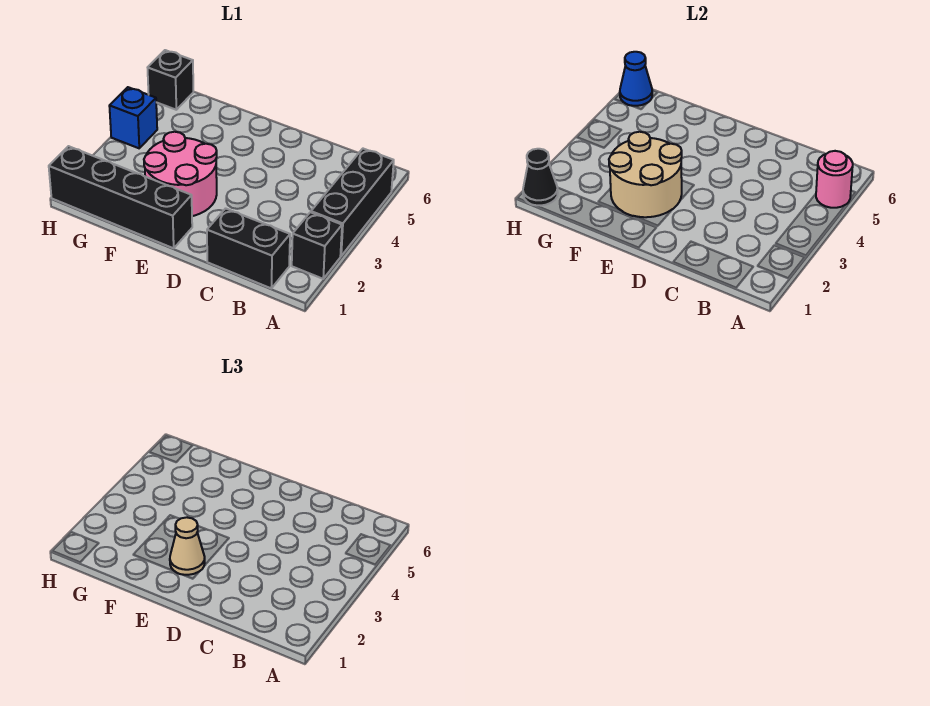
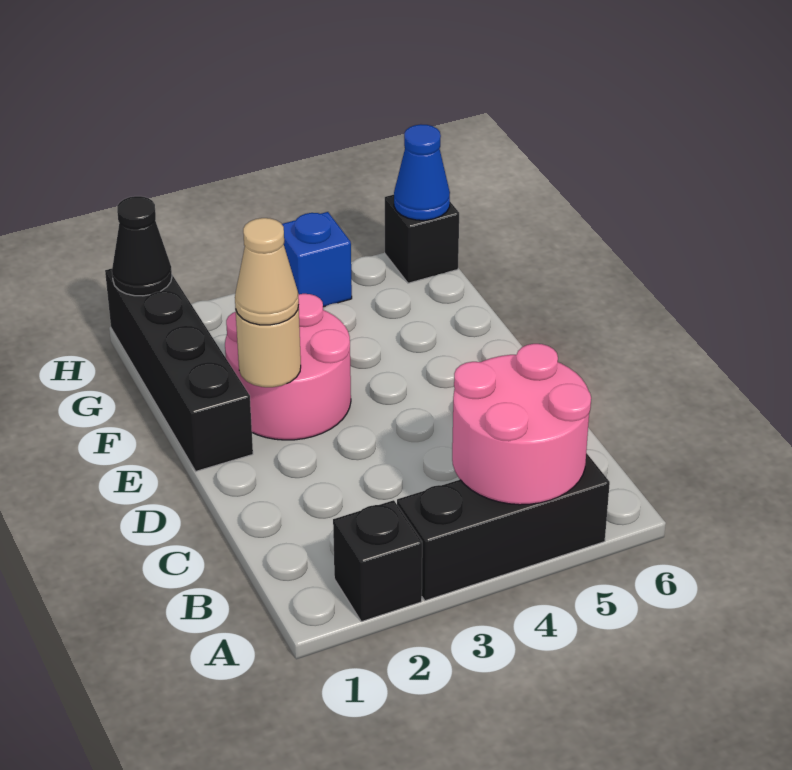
pink round brick A5 level 2 -> pink round brick A4:B5 level 2
black brick B1:C1 level 1 -> none
tan round brick E2:F3 level 2 -> tan round brick E2 level 2

